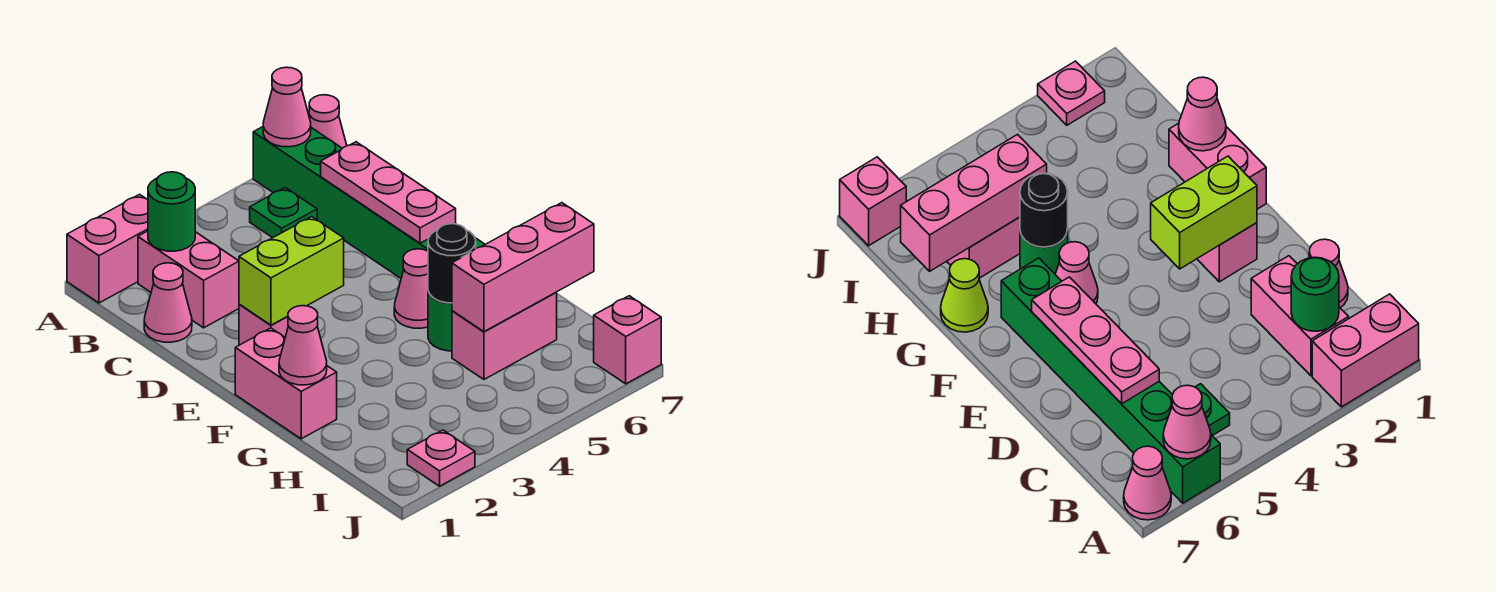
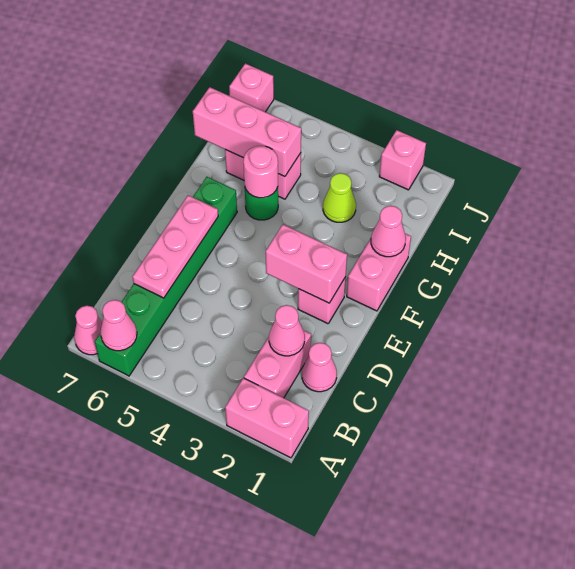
green round brick B2 level 2 -> none
green plate B5 level 1 -> none
lime brick E2:E3 level 2 -> pink brick E2:E3 level 2
pink cone F5 level 1 -> pink cone C2 level 2
black round brick G5 level 2 -> pink round brick G5 level 2
lime cone G7 level 1 -> lime cone H3 level 1
pink plate J2 level 1 -> pink brick J2 level 1

